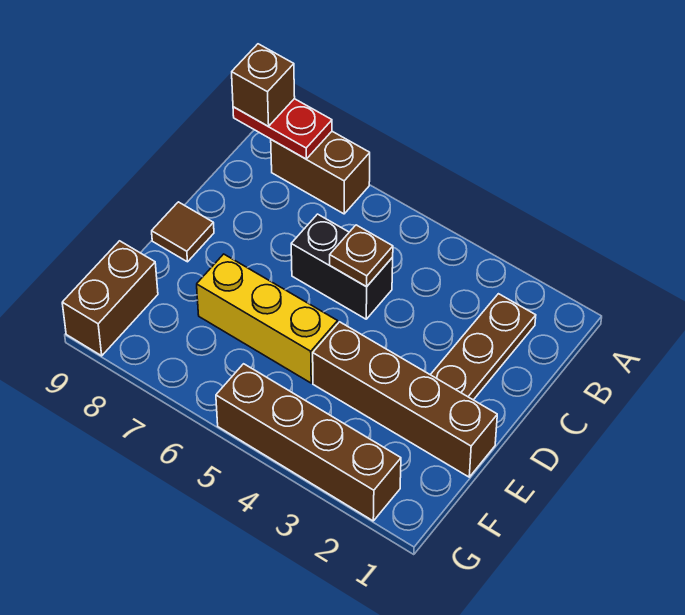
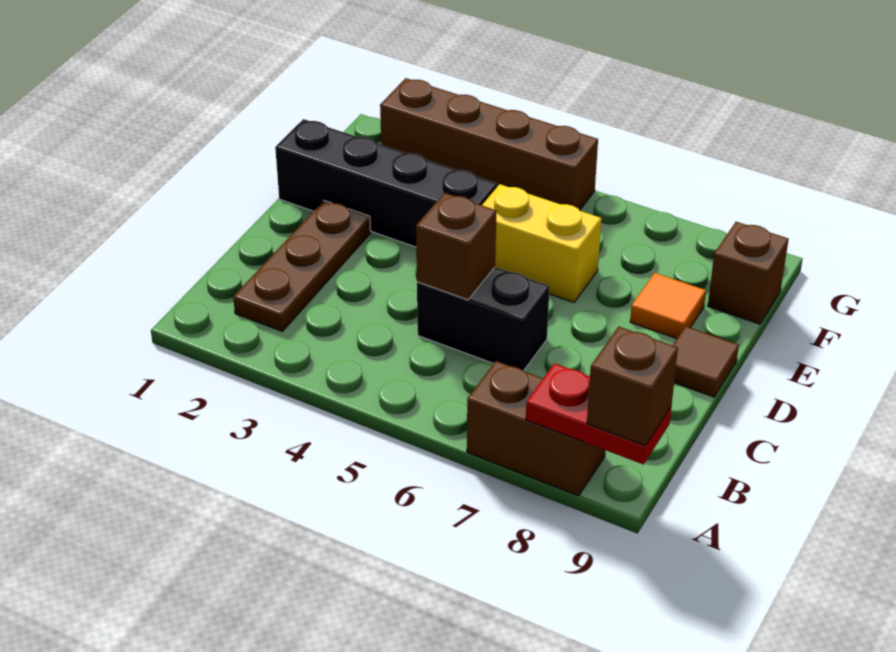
brown plate C5 level 2 -> brown brick C5 level 2
brown brick E1:E4 level 1 -> black brick E1:E4 level 1
yellow brick E5:E7 level 1 -> yellow brick E5:E6 level 1
none -> orange tile E8 level 1
brown brick F9:G9 level 1 -> brown brick F9 level 1

